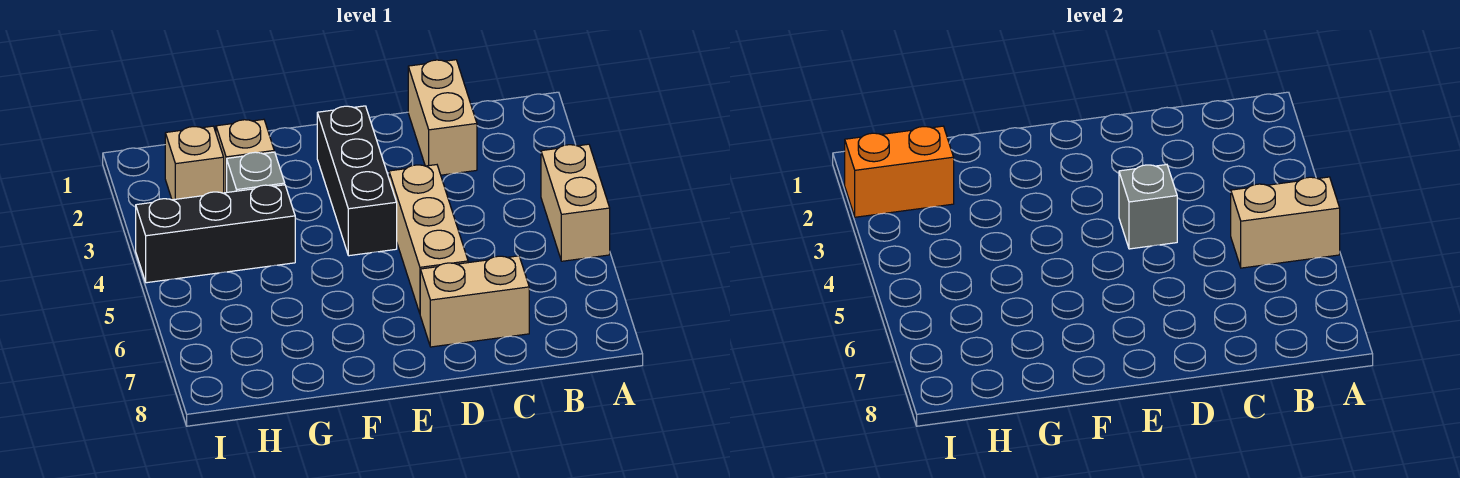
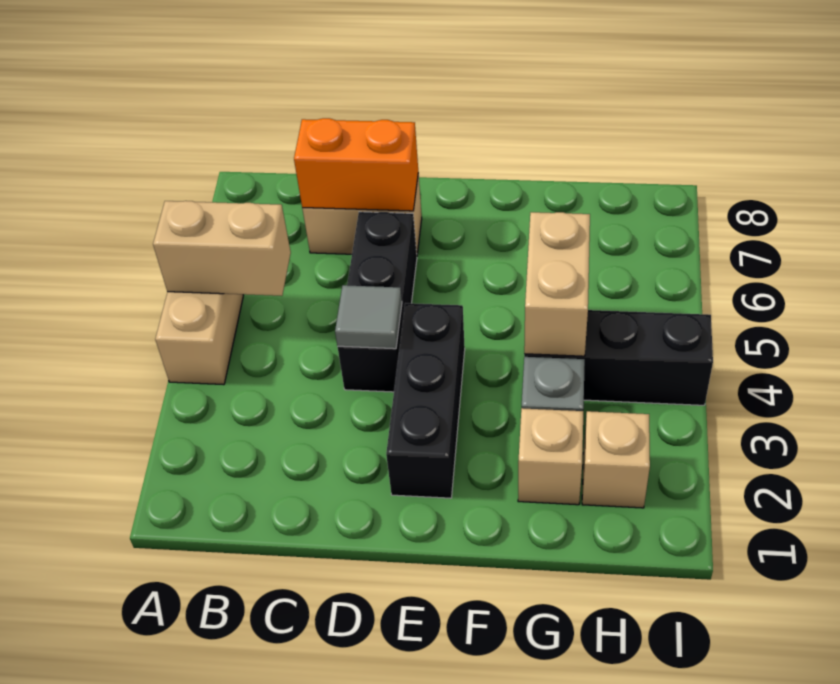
tan brick C1:C2 level 1 -> tan brick G4:G5 level 2
tan brick D4:D6 level 1 -> black brick D4:D6 level 1
grey brick D4 level 2 -> grey tile D4 level 2
orange brick H2:I2 level 2 -> orange brick C7:D7 level 2

